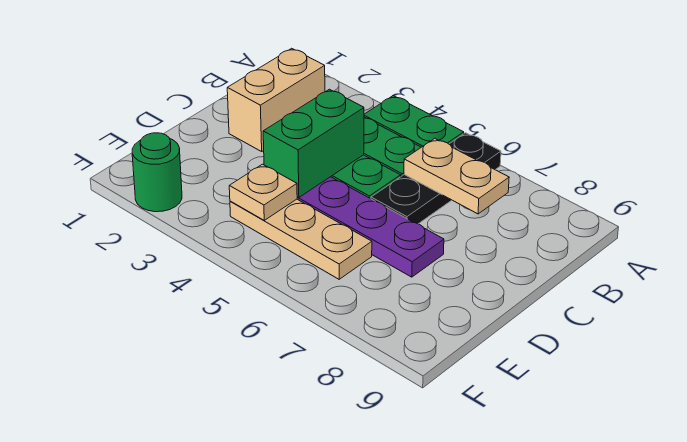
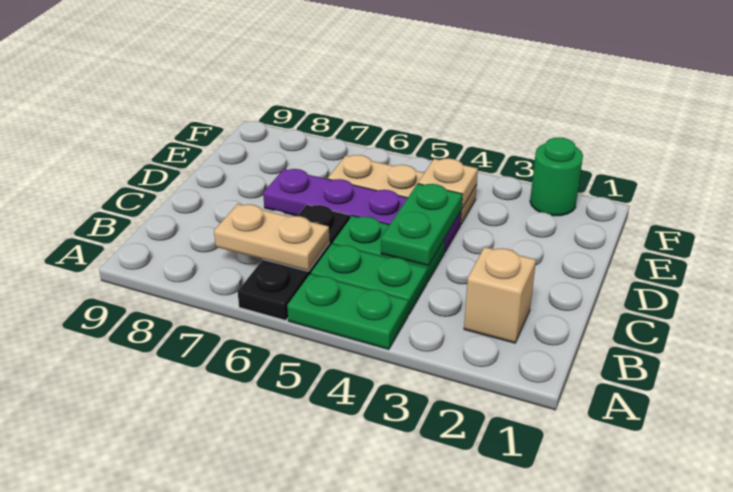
tan brick B2:C2 level 1 -> tan brick B2 level 1
green brick C4:D4 level 2 -> green plate C4:D4 level 2

